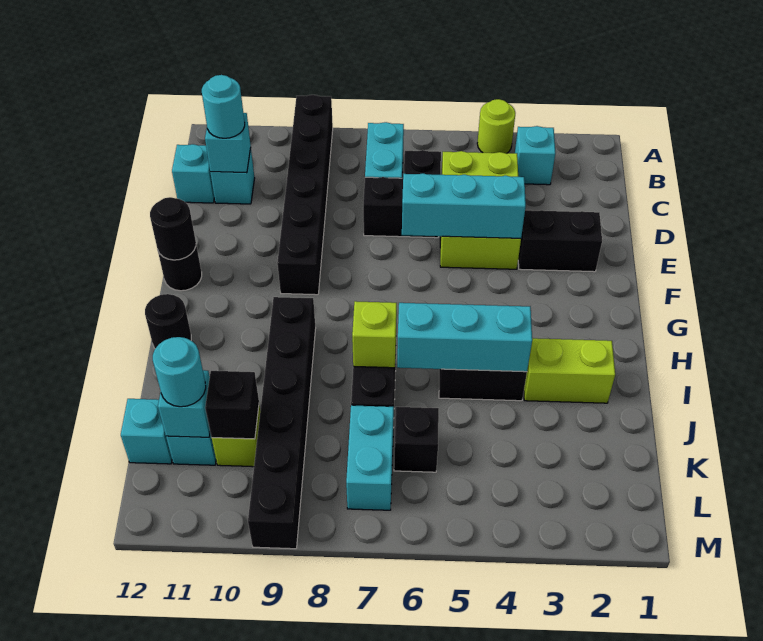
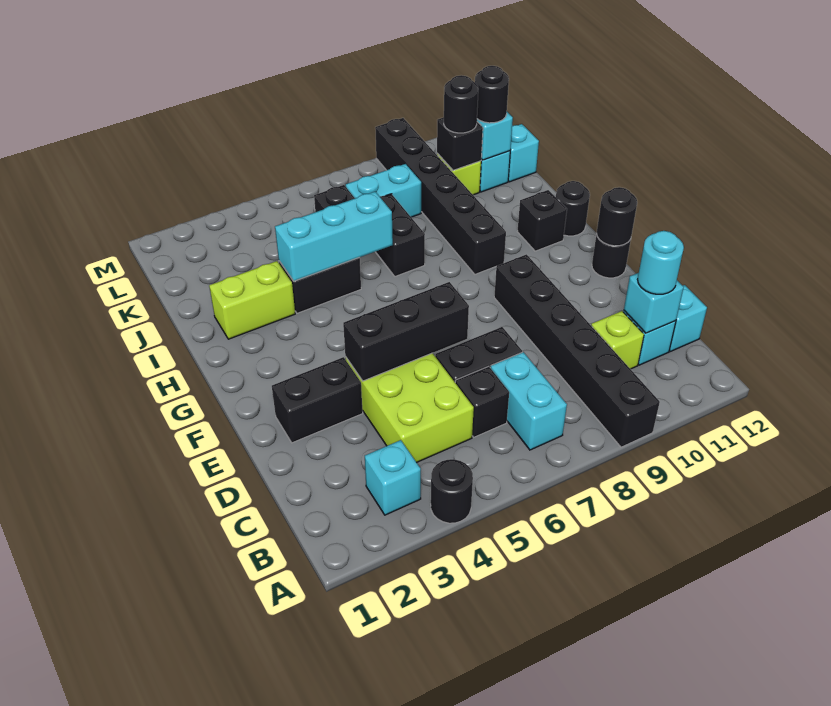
lime round brick A4 level 1 -> black round brick A4 level 1
cyan brick E4:E6 level 2 -> black brick E4:E6 level 2
none -> black brick H11 level 1
lime brick I7 level 2 -> lime brick C10 level 1
cyan brick K7:L7 level 1 -> cyan brick K7:K8 level 1
none -> black round brick K10 level 3
cyan round brick K11 level 3 -> black round brick K11 level 3

